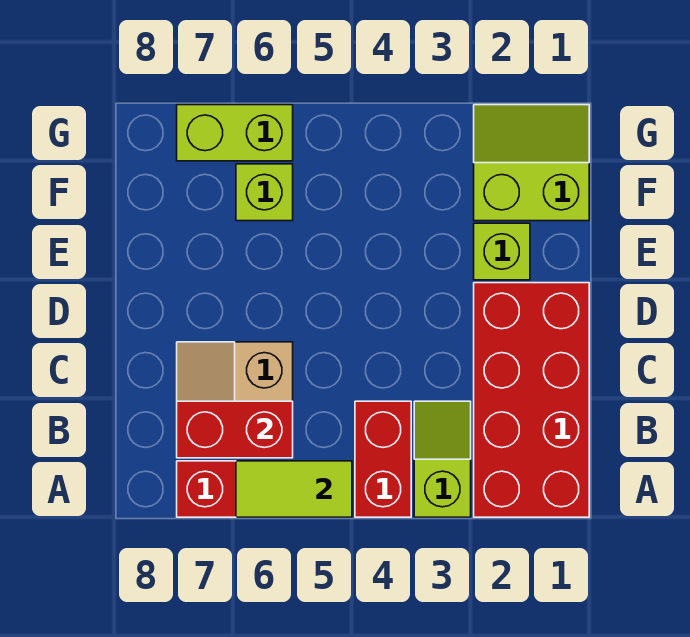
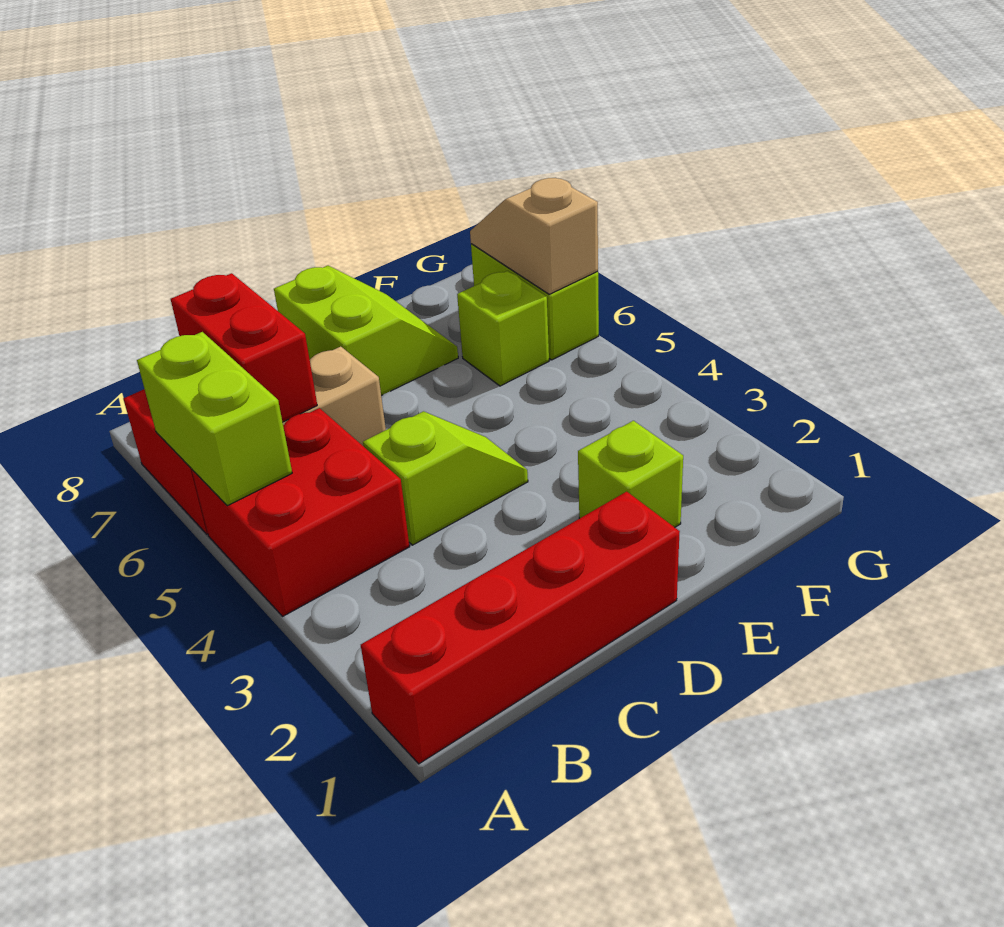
red brick A1:D2 level 1 -> red brick A1:D1 level 1
lime slope A3:B3 level 1 top A -> lime slope C4:D4 level 1 top C
red brick A4:B4 level 1 -> red brick A4:B5 level 1
lime tile A5:A6 level 2 -> lime brick A5:A6 level 2
lime slope F1:G2 level 1 top F -> lime slope D7:E8 level 1 top D
none -> tan slope G6:G7 level 2 top 6

